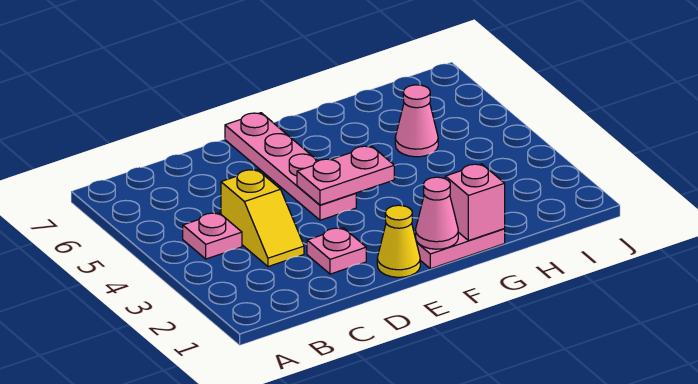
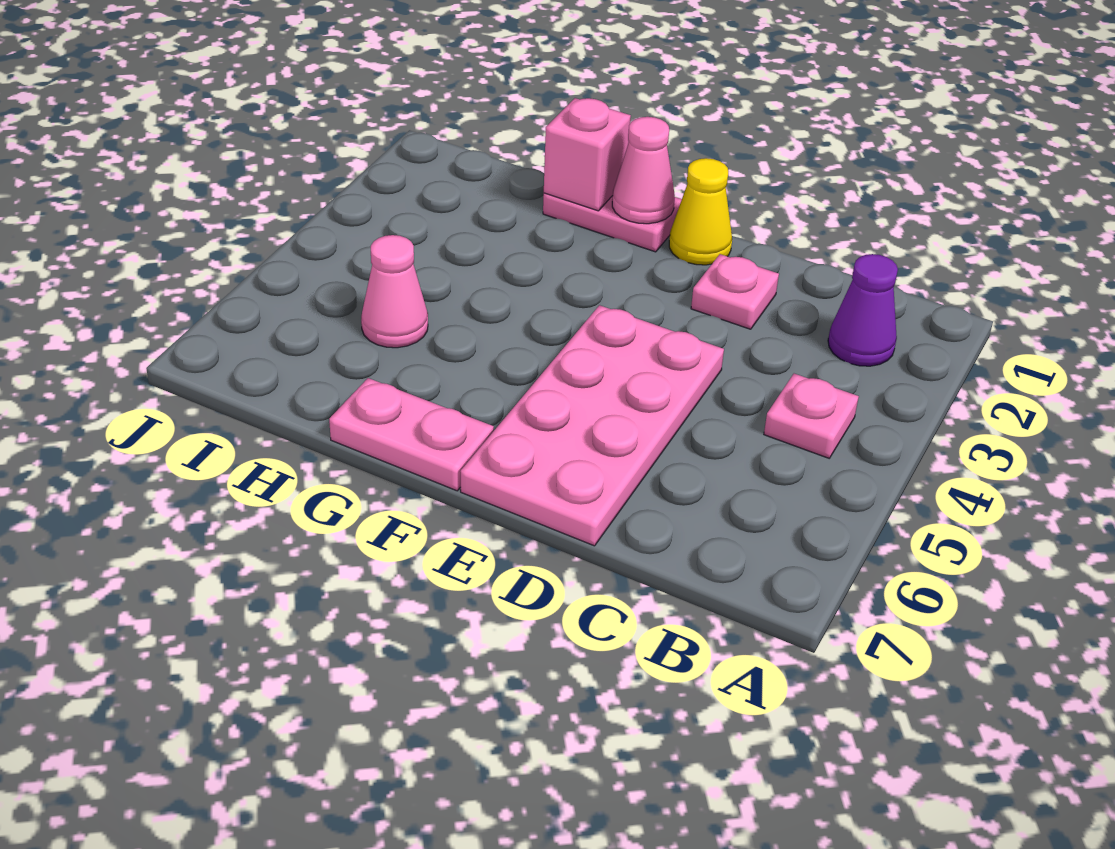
none -> purple cone B2 level 1
yellow slope C3:C4 level 1 top 4 -> none
pink plate E4:E7 level 1 -> pink plate D4:E7 level 1
pink plate E4:F4 level 2 -> pink plate F7:G7 level 1

